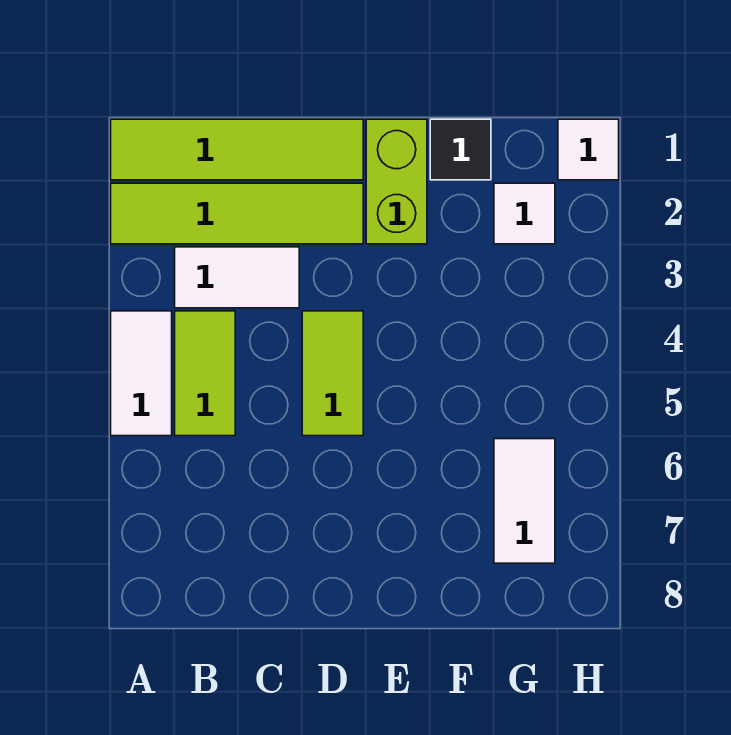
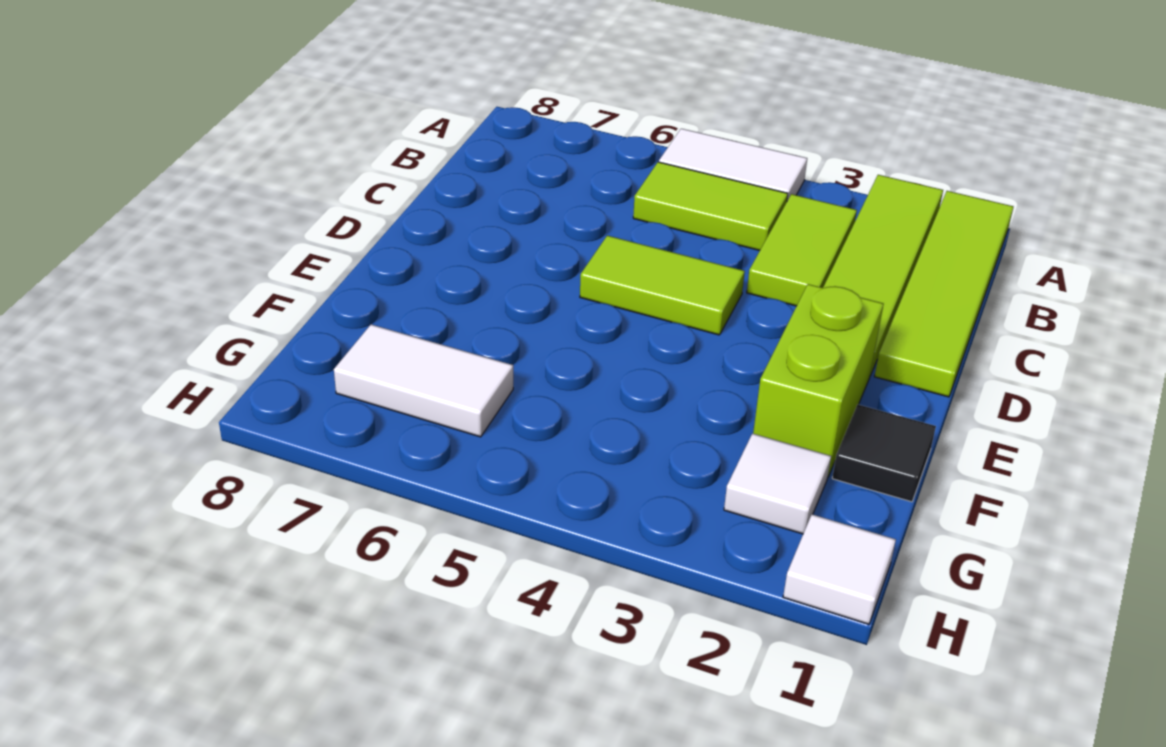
white tile B3:C3 level 1 -> lime tile B3:C3 level 1
lime brick E1:E2 level 1 -> lime brick E2:F2 level 1

